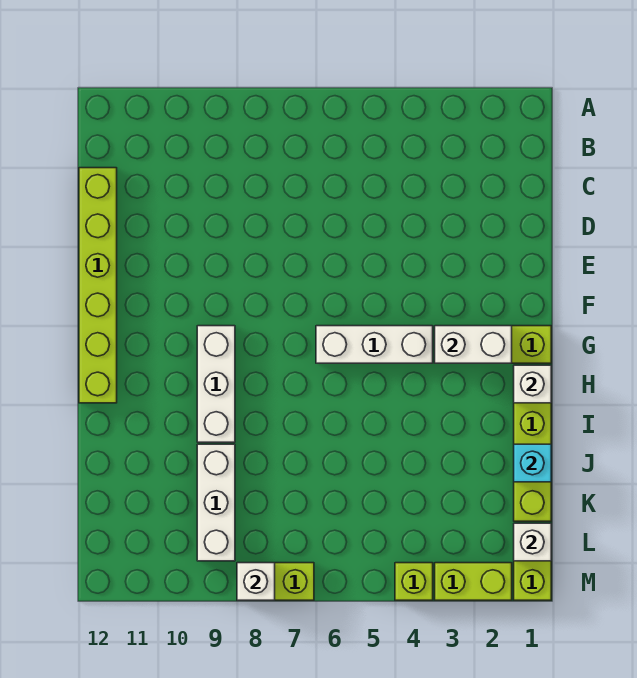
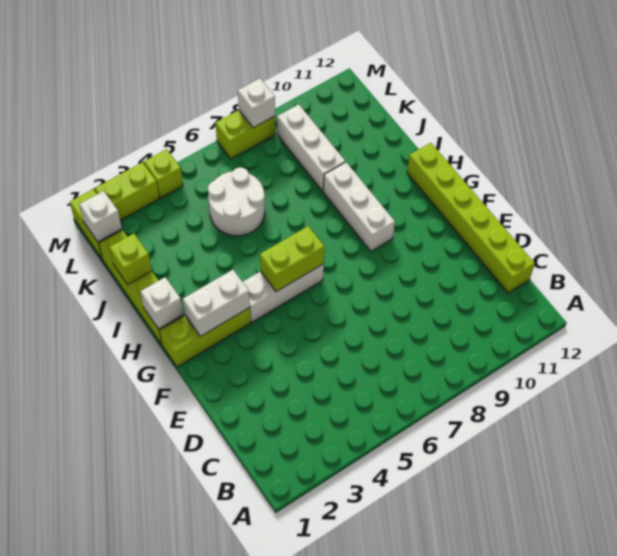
none -> lime brick G5:G6 level 2
cyan brick J1 level 2 -> lime brick J1 level 2
none -> white round brick J5:K6 level 1

